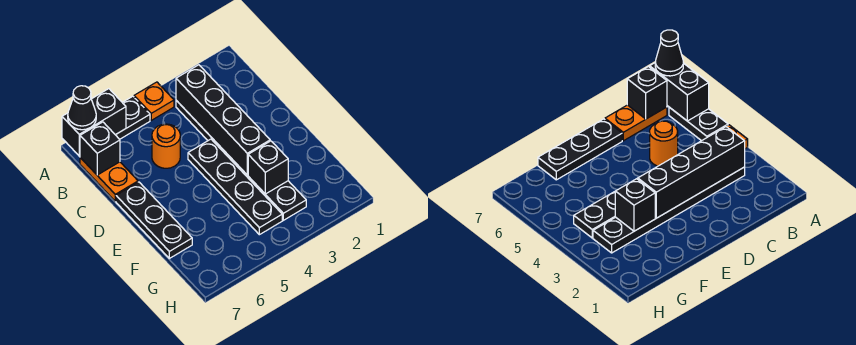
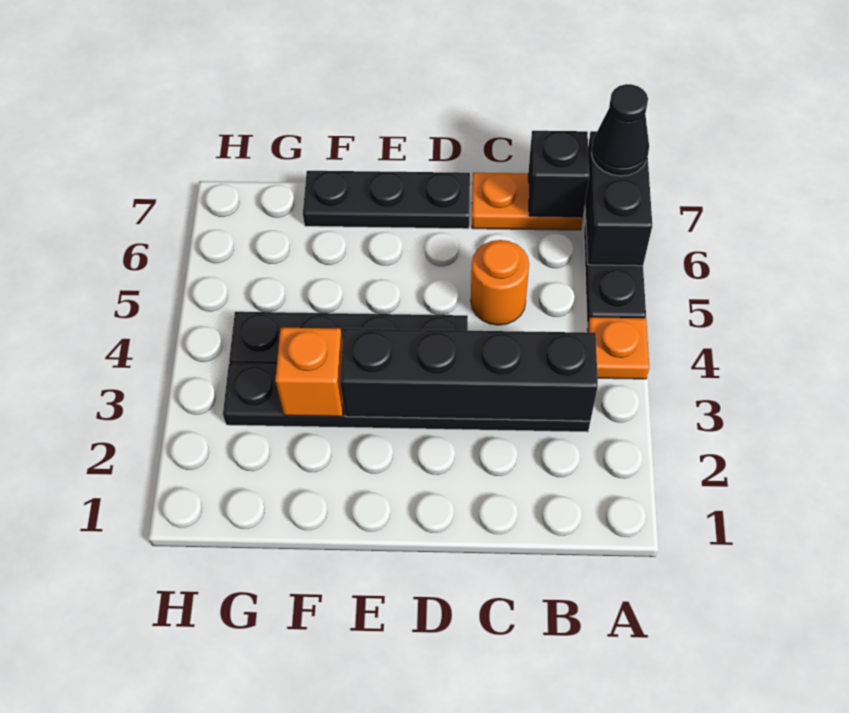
black brick F3 level 2 -> orange brick F3 level 2

